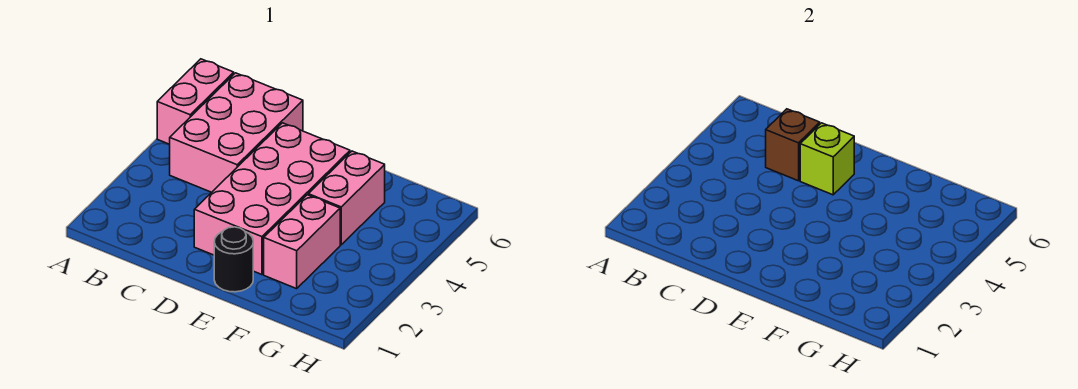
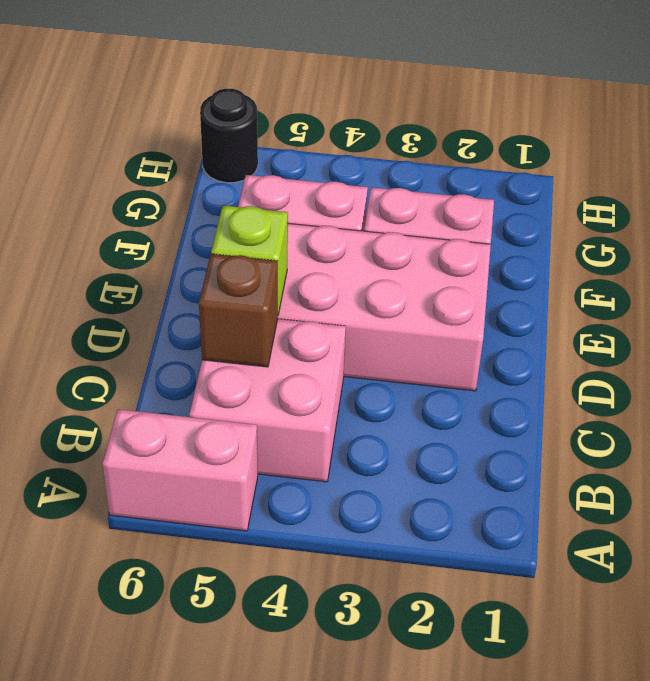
pink brick B4:C6 level 1 -> pink brick B4:C5 level 1
black round brick E1 level 1 -> black round brick H6 level 1

